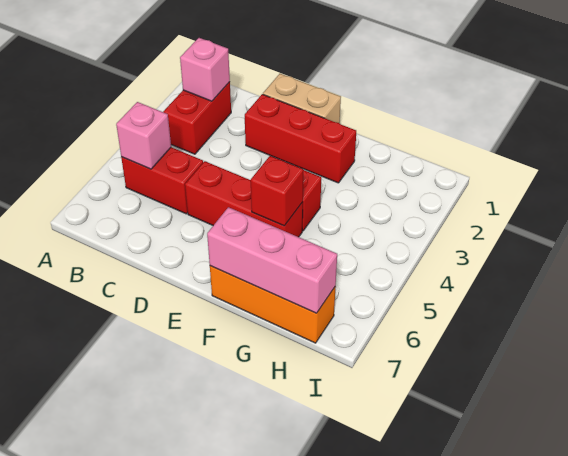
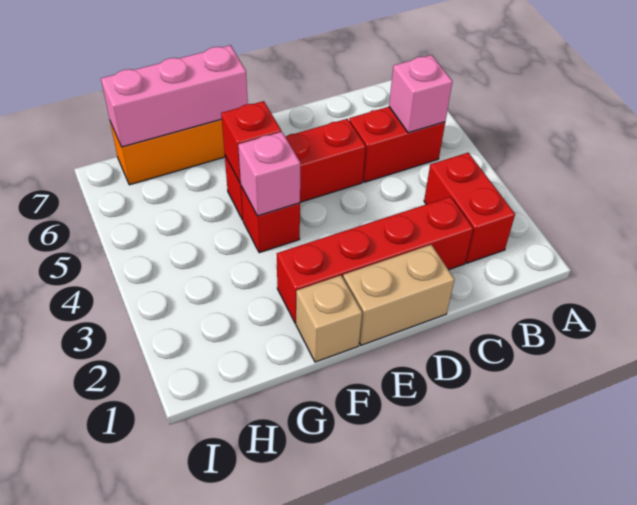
pink brick B2 level 2 -> pink brick F4 level 2
red brick D2:F2 level 1 -> red brick C2:F2 level 1
none -> tan brick F1 level 1

